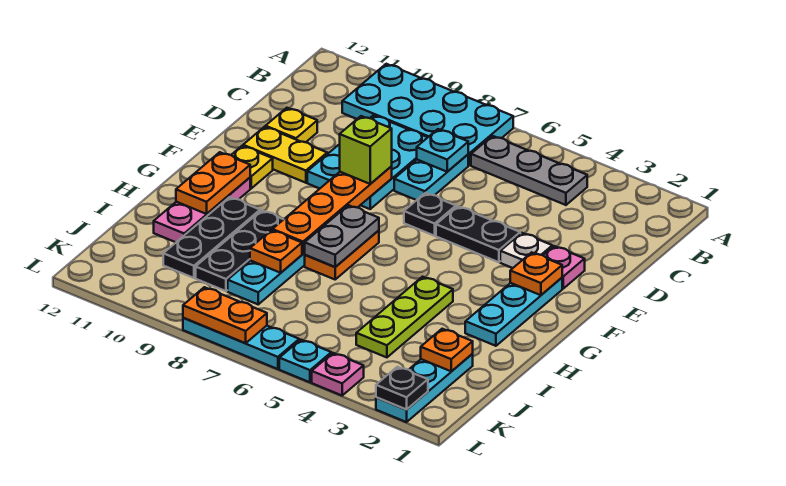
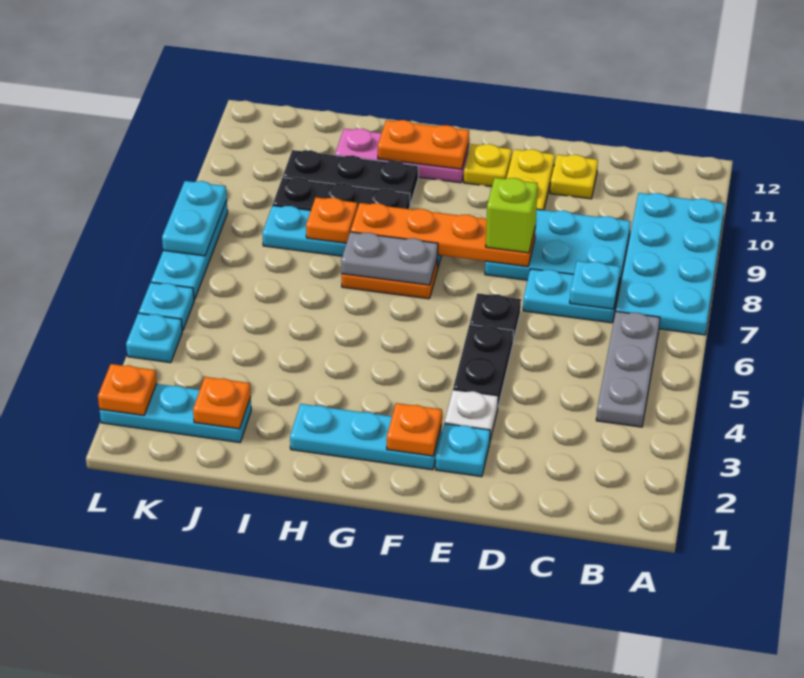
pink plate E2 level 1 -> cyan plate E2 level 1
lime plate H4:J4 level 1 -> none
black plate L2 level 2 -> orange plate L2 level 2
pink plate L4 level 1 -> cyan plate L4 level 1
orange plate L7:L8 level 2 -> cyan plate L7:L8 level 2

